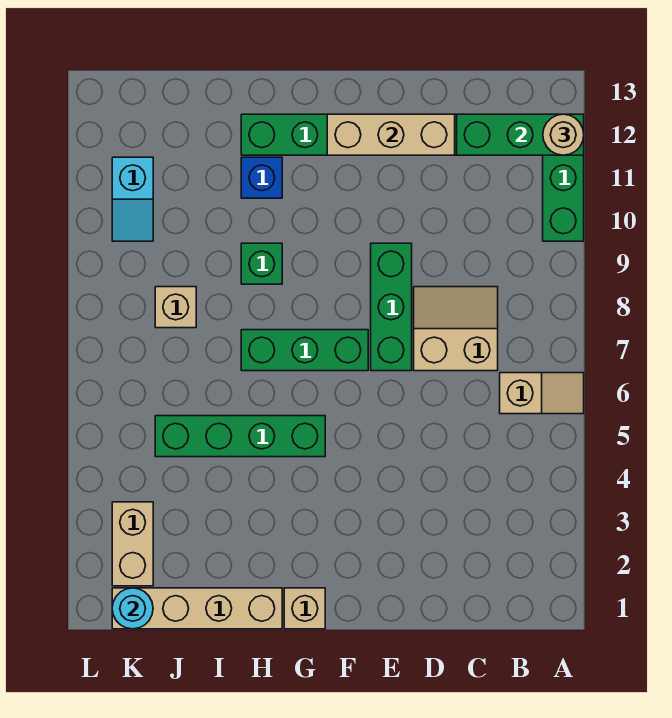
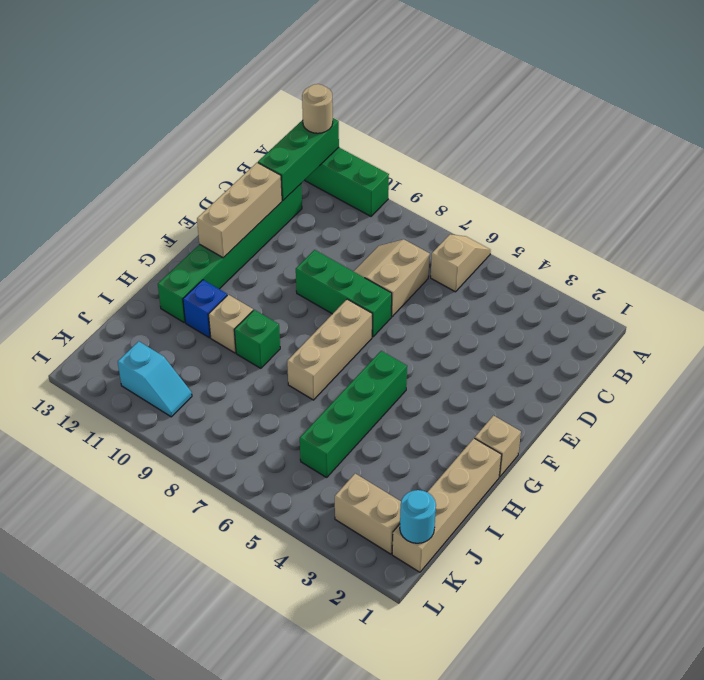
green brick F7:H7 level 1 -> tan brick F7:H7 level 1
tan brick J8 level 1 -> tan brick H10 level 1

